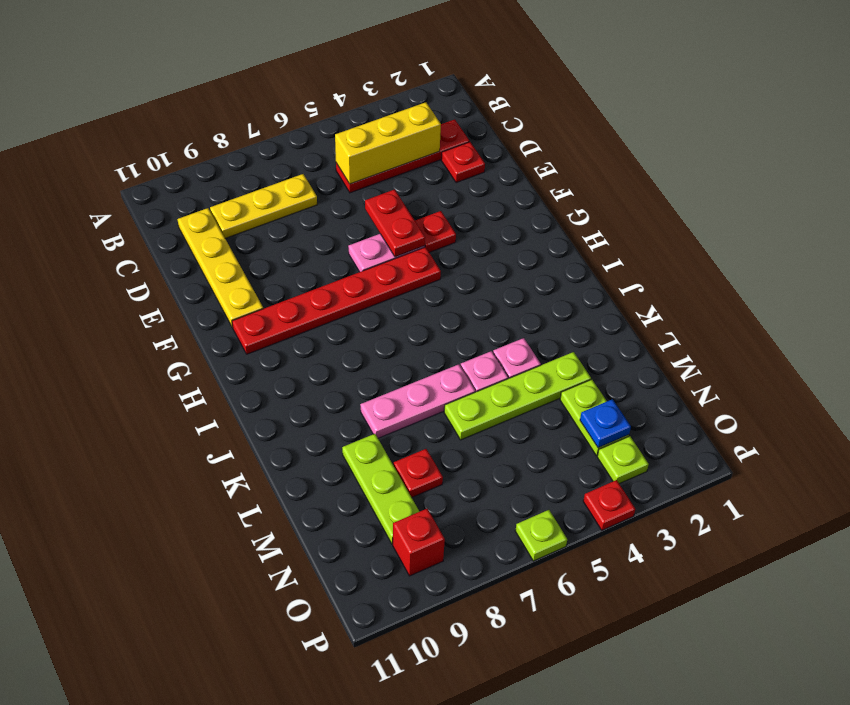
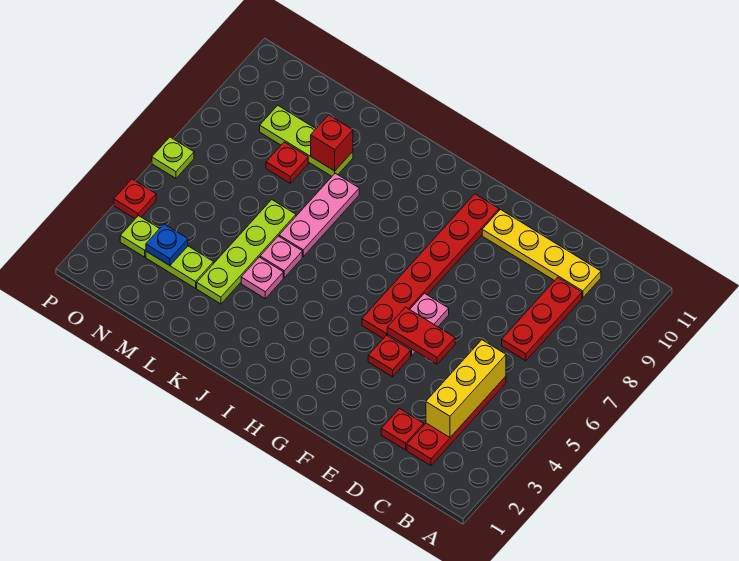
yellow plate C7:C9 level 1 -> red plate C7:C9 level 1
red brick O9 level 1 -> red brick L9 level 2

